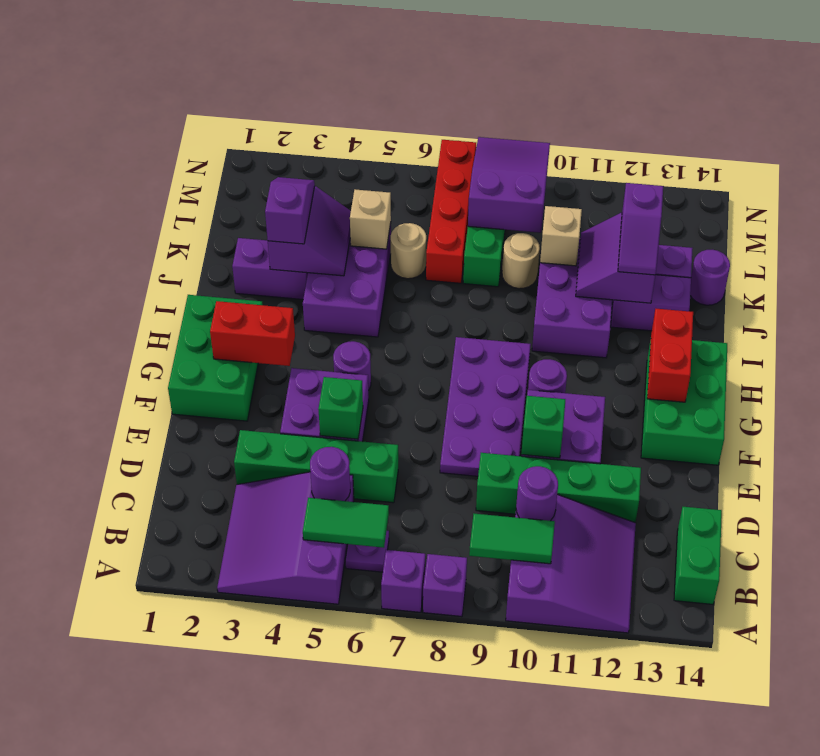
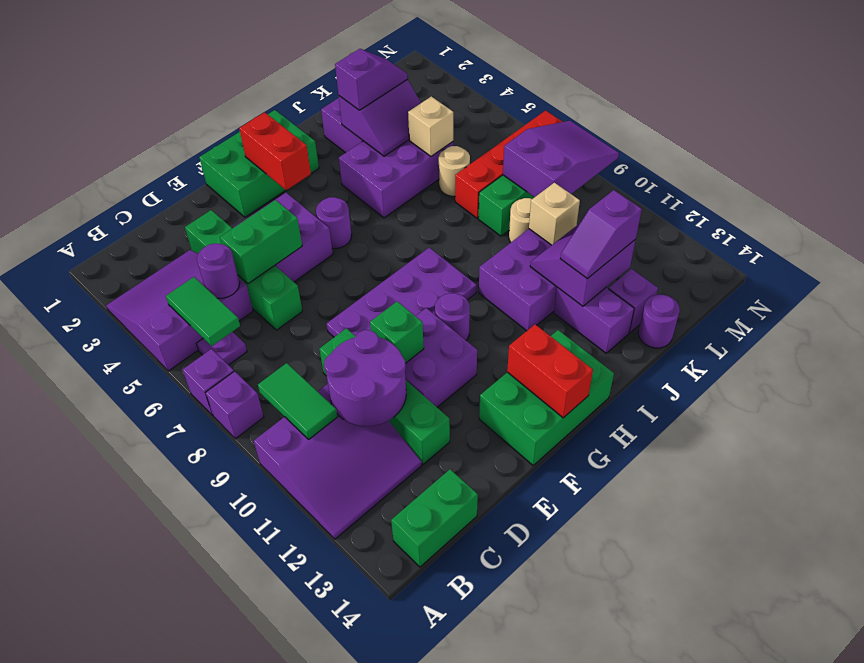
purple round brick C10 level 2 -> purple round brick C10:D11 level 2
green brick E5 level 2 -> green brick D5:E5 level 2
red brick G13:H13 level 2 -> red brick G13:G14 level 2

